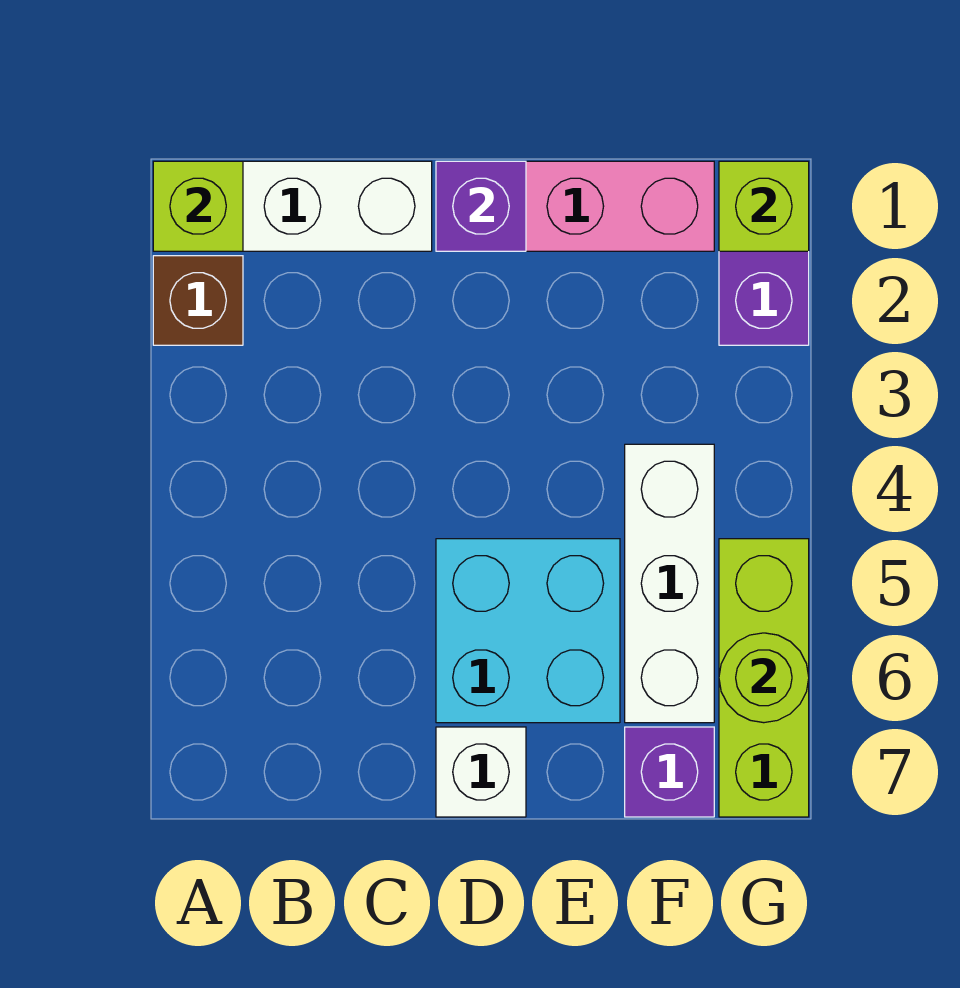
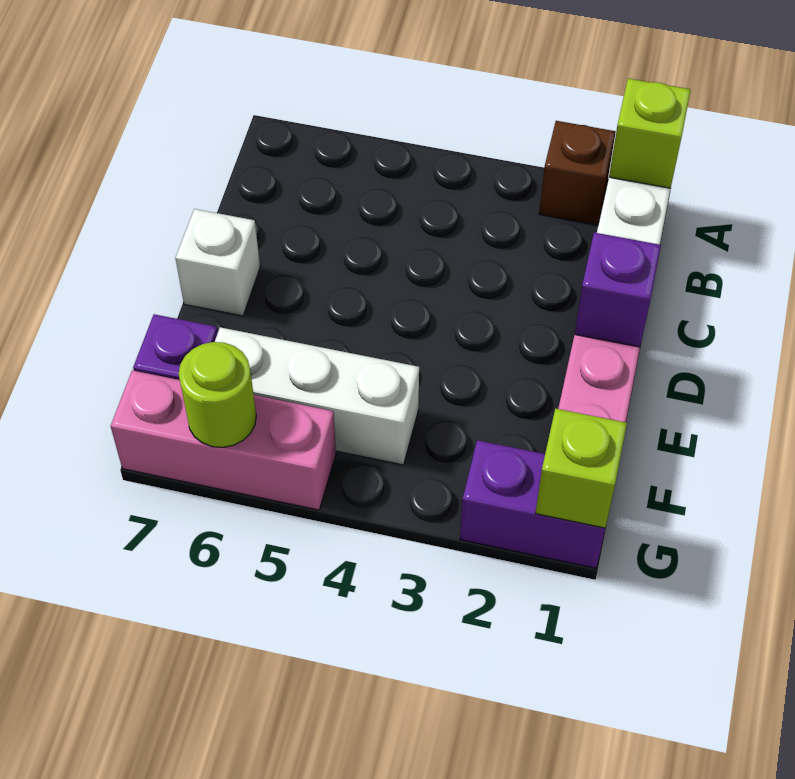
cyan brick D5:E6 level 1 -> none
lime brick G5:G7 level 1 -> pink brick G5:G7 level 1

